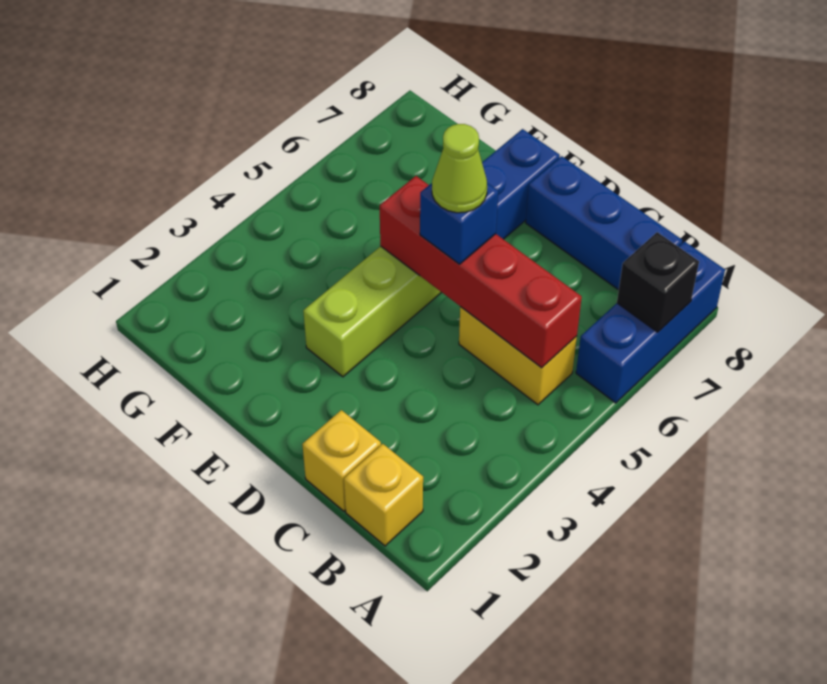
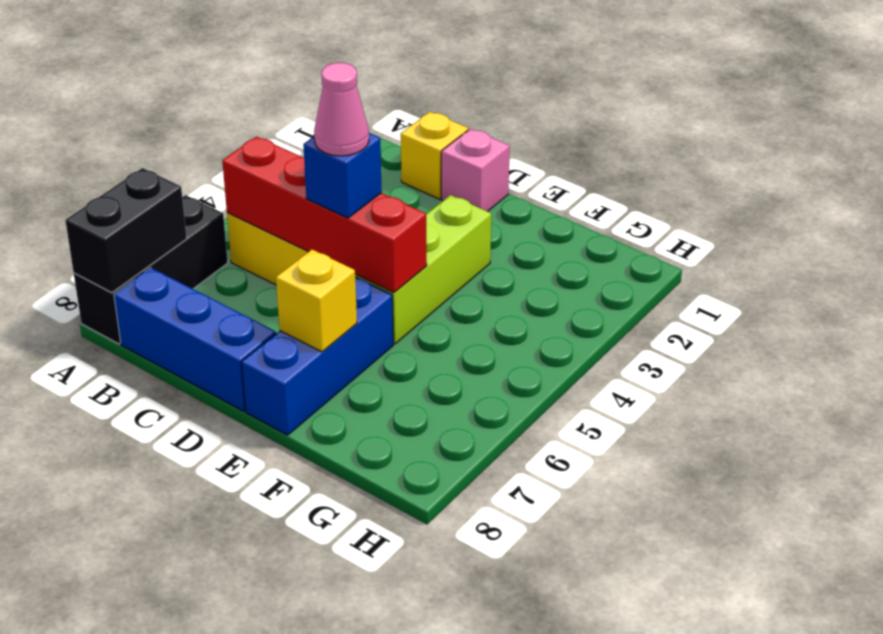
blue brick A6:A8 level 1 -> black brick A6:A8 level 1
black brick A7 level 2 -> black brick A7:A8 level 2
yellow brick B1 level 1 -> yellow brick E7 level 2
none -> pink brick D1 level 1
lime cone D5 level 4 -> pink cone D5 level 4

